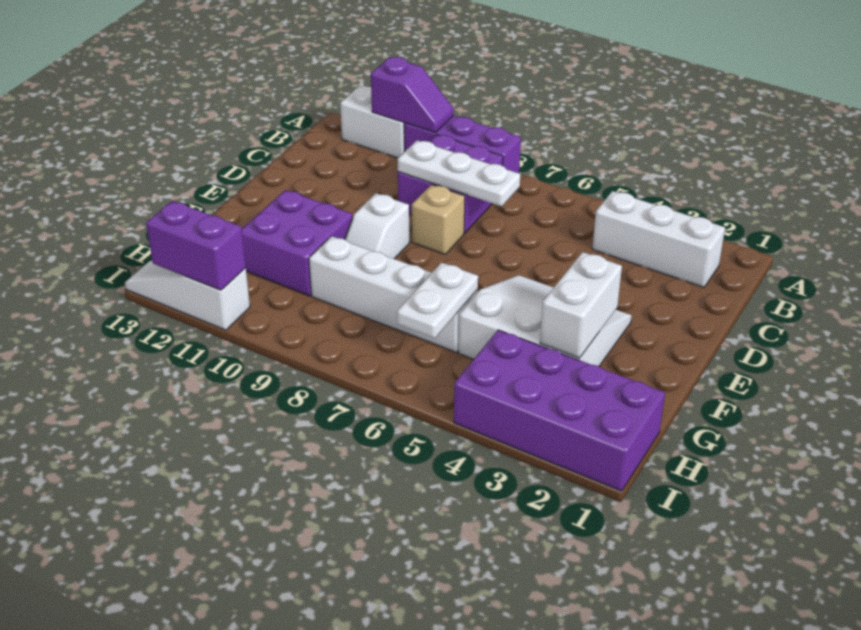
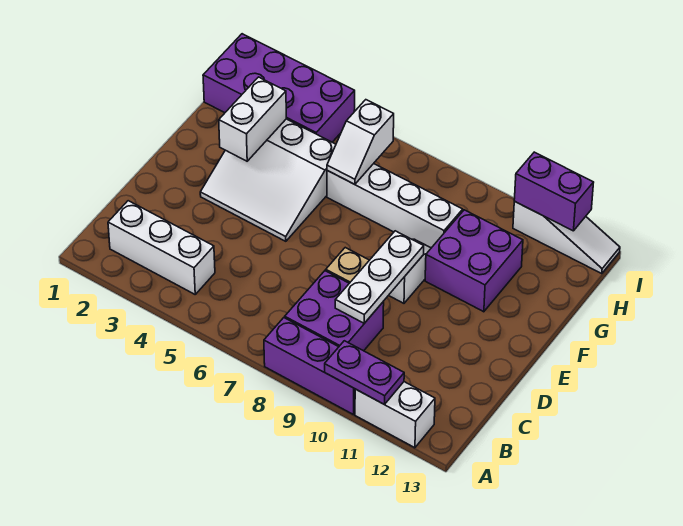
purple slope A10:A11 level 2 top 11 -> purple plate A10:A11 level 2
white plate C7:C9 level 2 -> white plate C9:E9 level 2
white plate G6:H6 level 2 -> white slope G6:H6 level 2 top H

